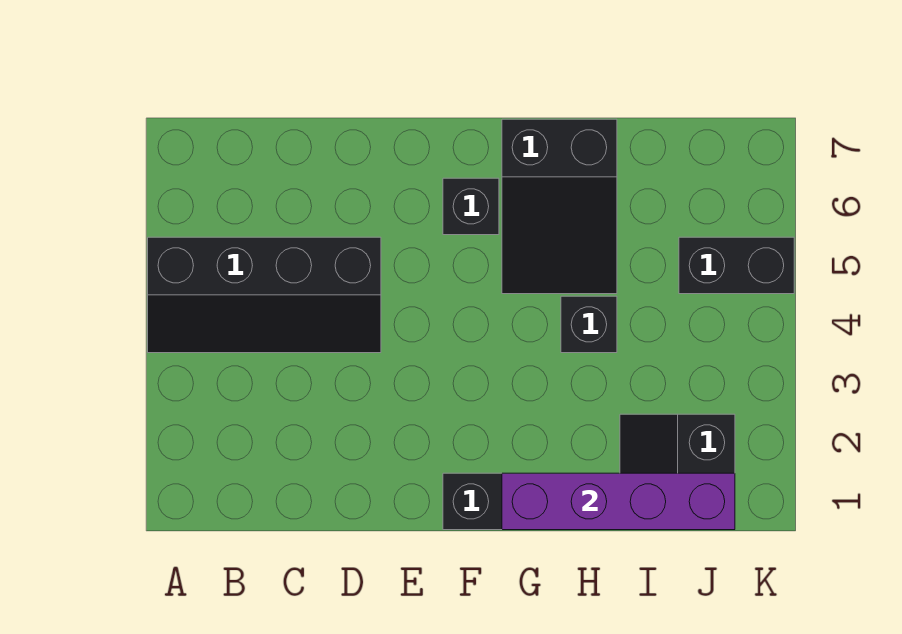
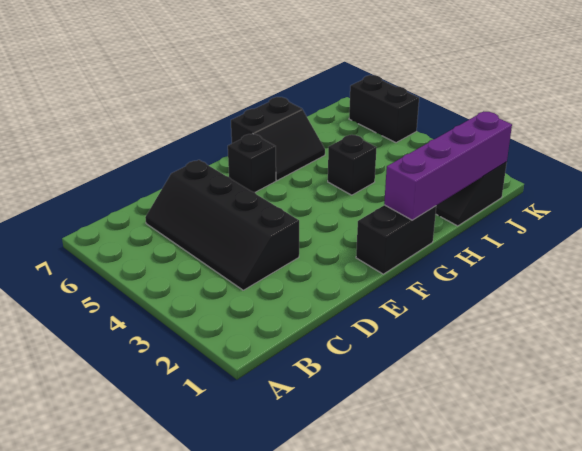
black slope A4:D5 level 1 top 5 -> black slope C3:D6 level 1 top D
black slope G5:H7 level 1 top 7 -> black slope G6:H7 level 1 top 7
black brick J5:K5 level 1 -> black brick K5:K6 level 1

